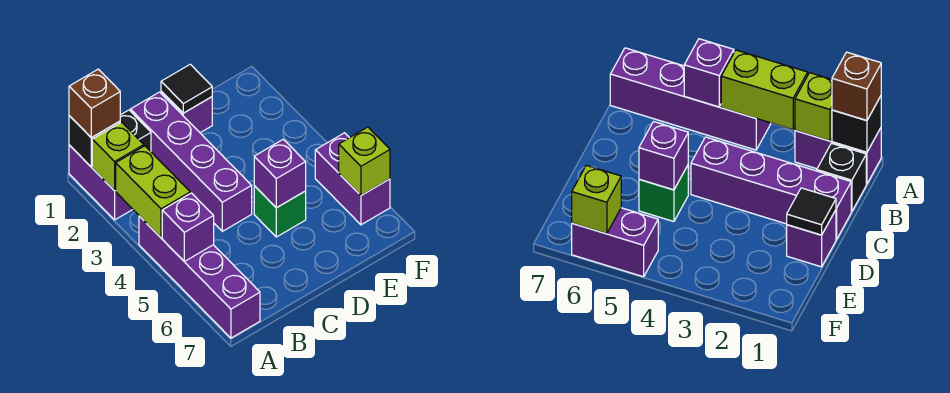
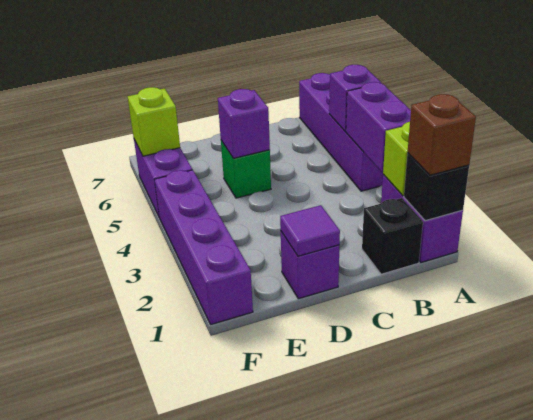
lime brick A3:A4 level 2 -> purple brick A3:A4 level 2
purple brick C1:C4 level 1 -> purple brick F1:F4 level 1
black tile D1 level 2 -> purple tile D1 level 2

